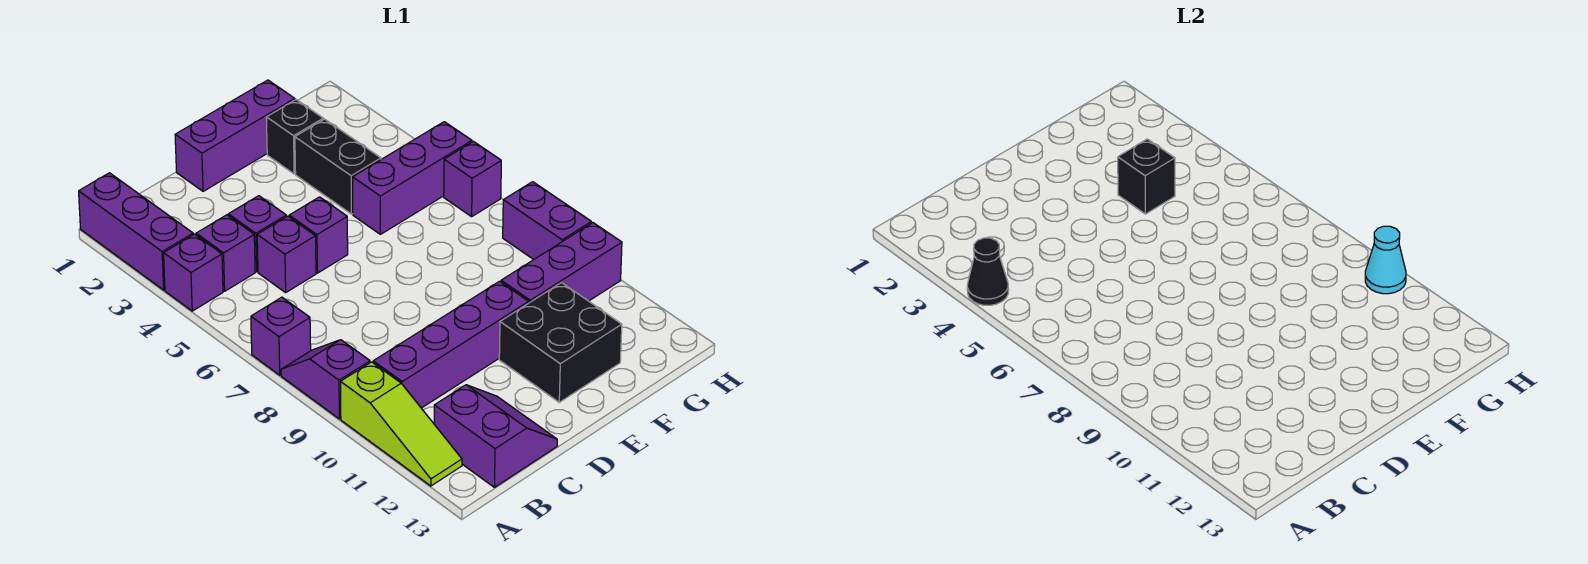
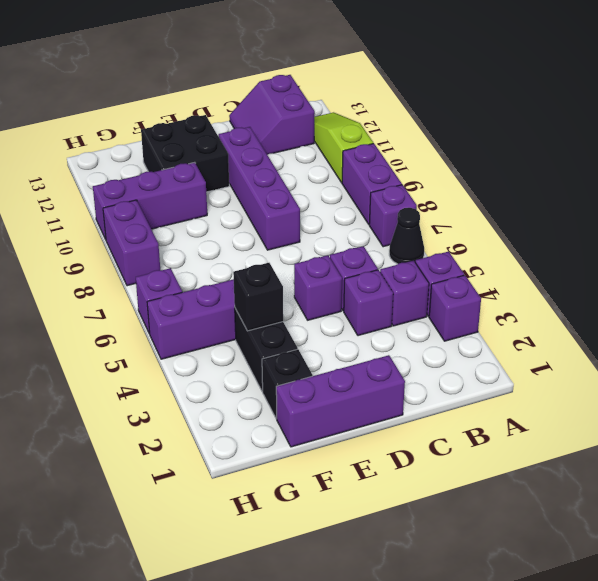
purple brick A1:A3 level 1 -> purple brick A3 level 1
black cone A4 level 2 -> black cone A6 level 1
purple slope A8:A9 level 1 top 9 -> purple brick A8:A9 level 1
purple brick B10:E10 level 1 -> purple brick D8:D11 level 1
cyan cone H10 level 2 -> none

